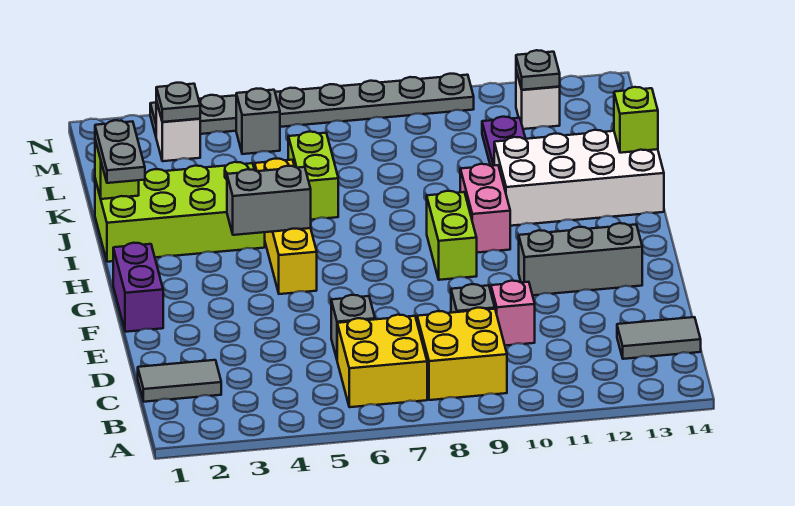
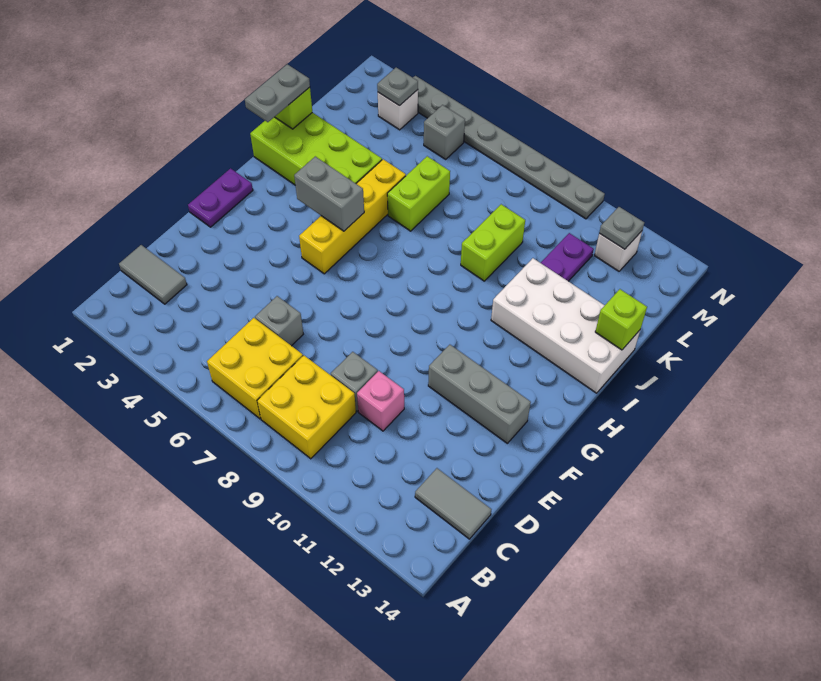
purple brick F1:G1 level 1 -> purple plate F1:G1 level 1
lime brick G9:H9 level 1 -> lime brick J9:K9 level 1
pink brick H10:I10 level 1 -> none

